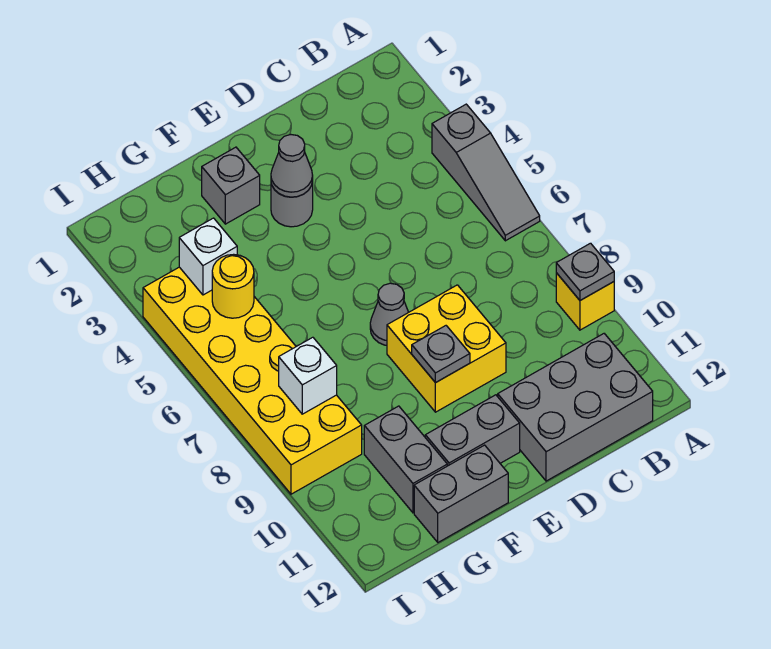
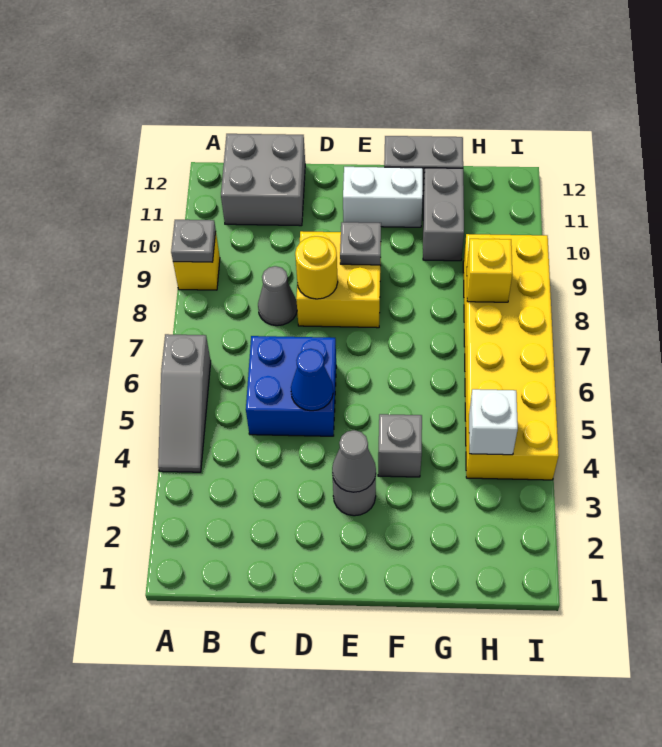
grey slope A4:A6 level 1 top 4 -> grey slope A4:A6 level 1 top 6
grey brick B11:D12 level 1 -> grey brick B11:C12 level 1
none -> blue brick C5:D6 level 1
none -> blue cone D5 level 2
grey cone E7 level 1 -> grey cone C8 level 1
grey brick E11:F11 level 1 -> white brick E11:F11 level 1
grey brick F2 level 1 -> grey brick F4 level 1
yellow round brick H5 level 2 -> yellow round brick D8 level 2
white brick H8 level 2 -> yellow brick H8 level 2

